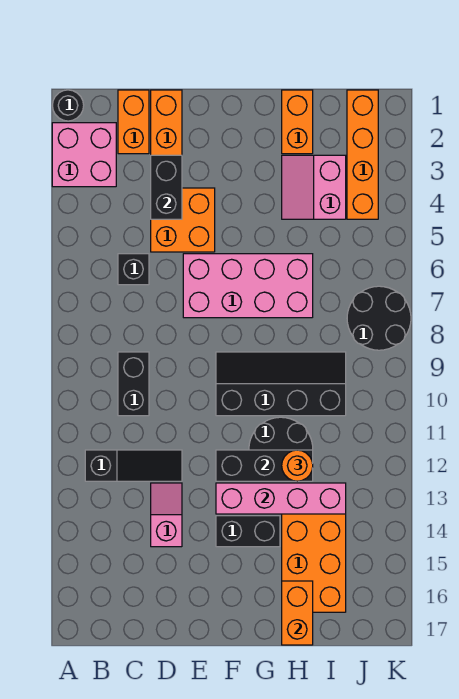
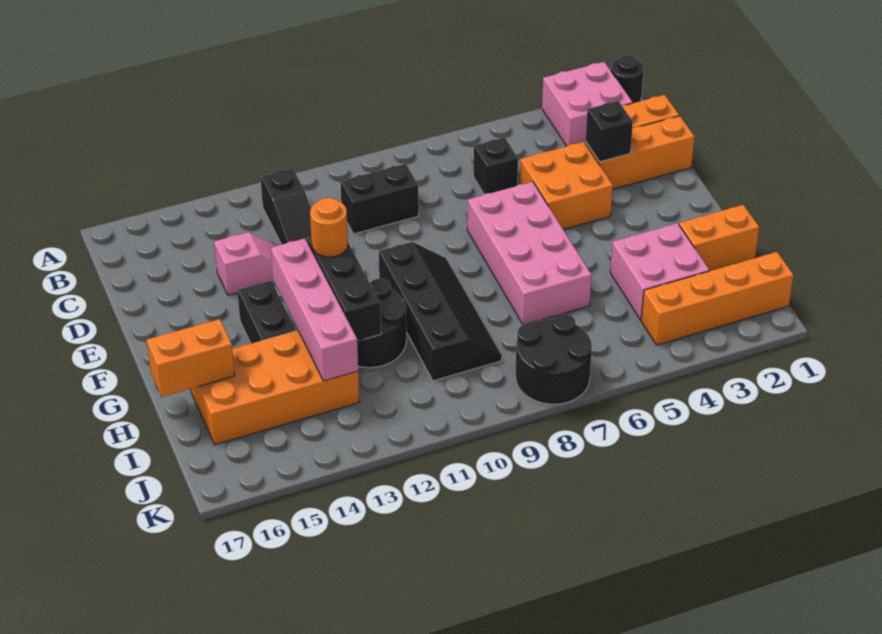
black brick D3:D4 level 2 -> black brick D3 level 2
pink slope H3:I4 level 1 top I -> pink brick H3:I4 level 1
orange round brick H12 level 3 -> orange round brick F12 level 3

